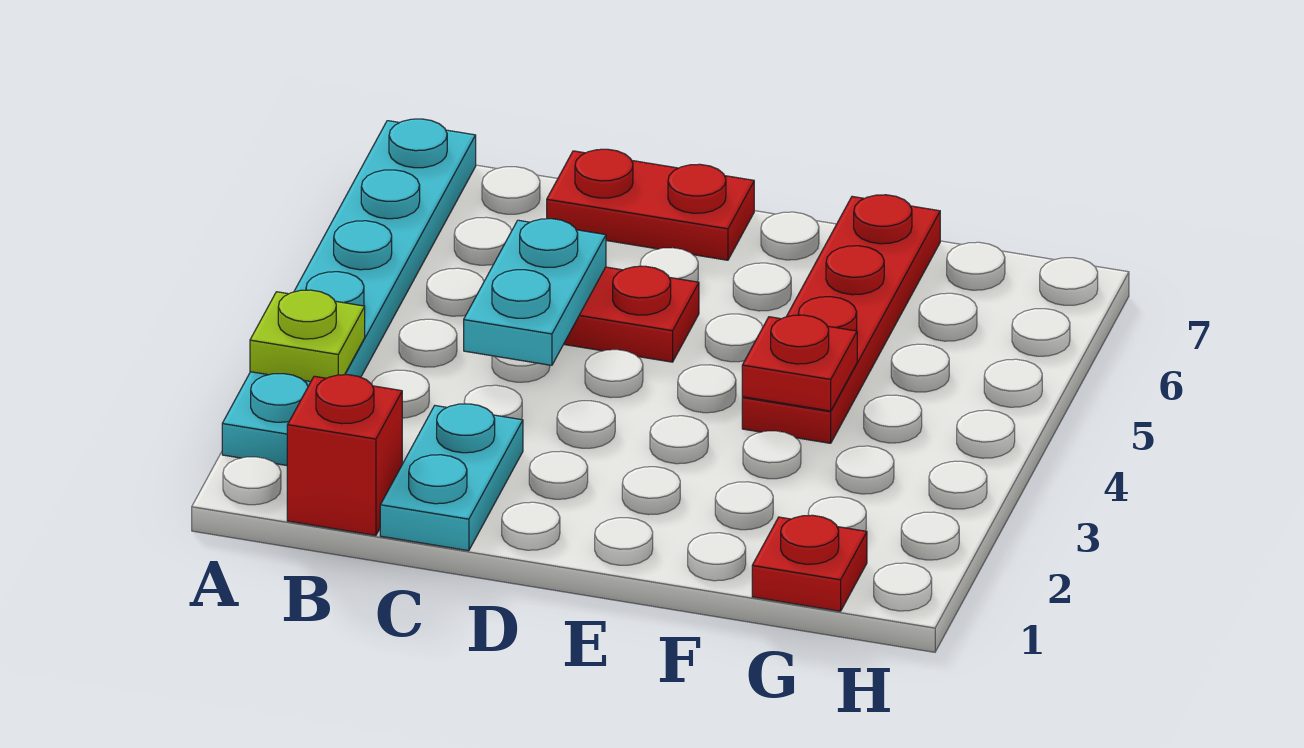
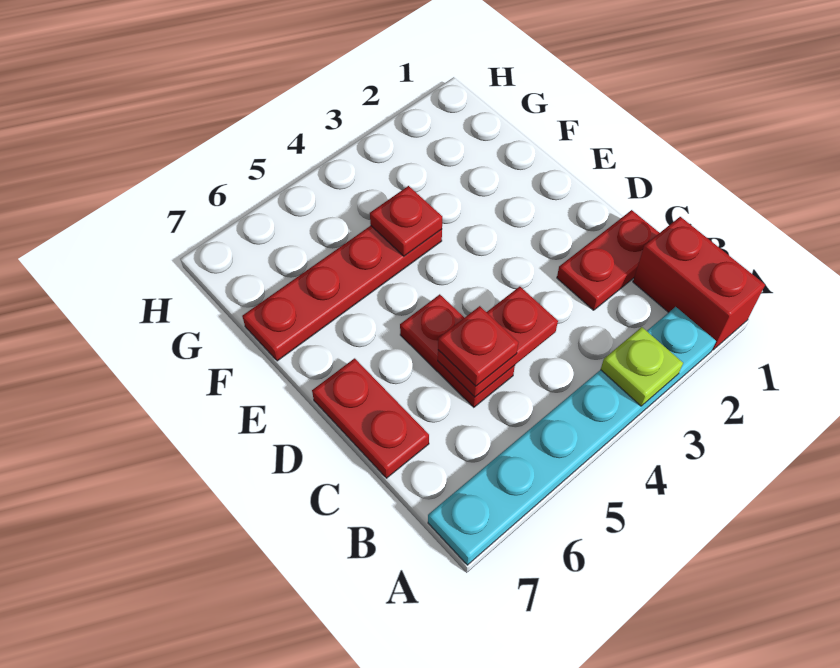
red brick B1 level 1 -> red brick A1:B1 level 1
cyan plate C1:C2 level 1 -> red plate C1:C2 level 1
cyan plate C4:C5 level 2 -> red plate C4:C5 level 2
red plate G1 level 1 -> red plate C5 level 3

